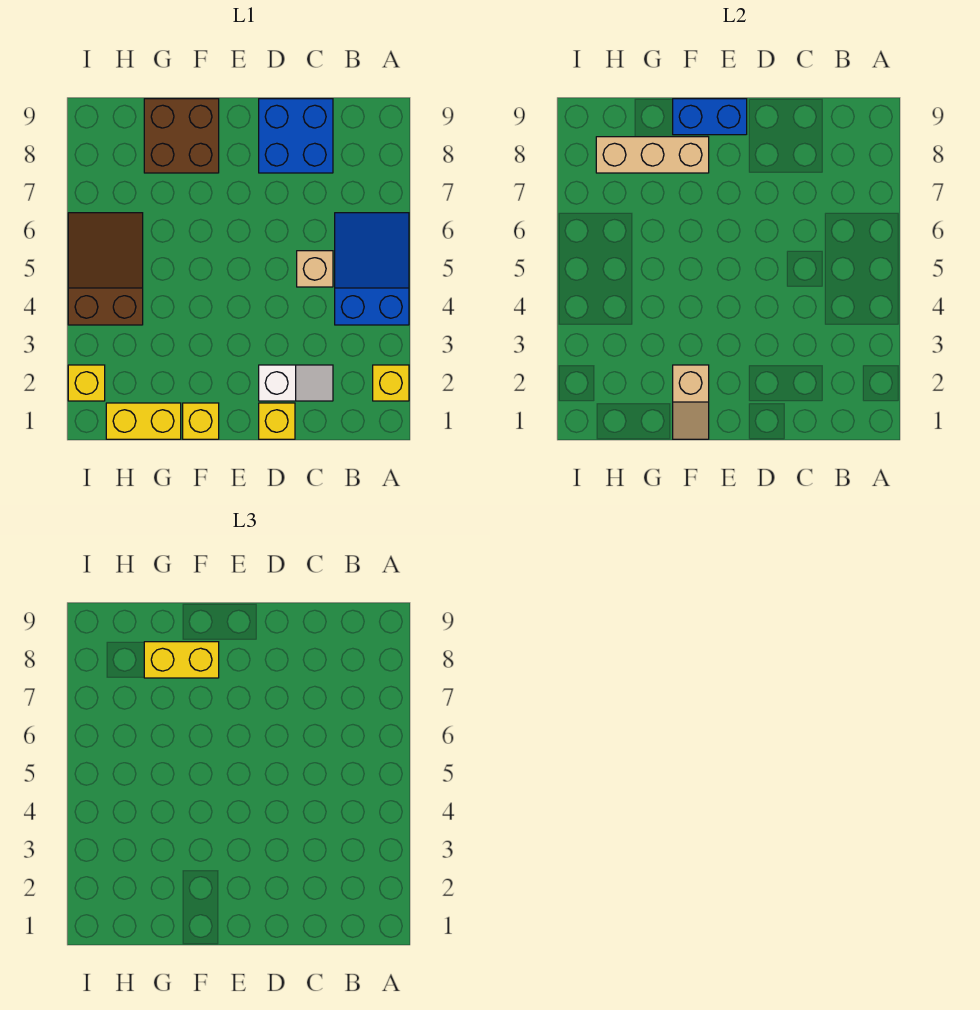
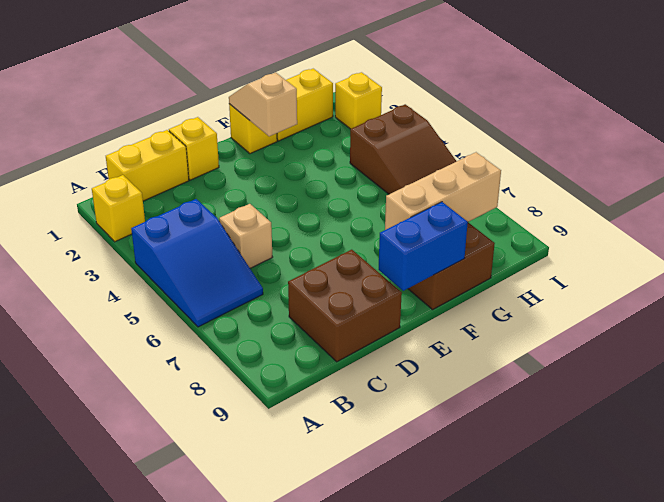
white slope C2:D2 level 1 top D -> none
blue brick C8:D9 level 1 -> brown brick C8:D9 level 1
yellow brick F8:G8 level 3 -> yellow brick B1:C1 level 1

